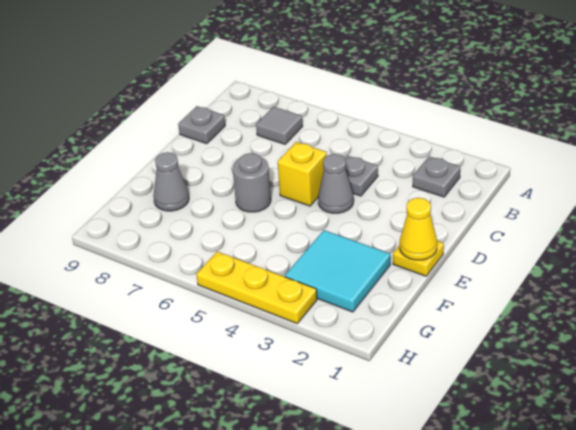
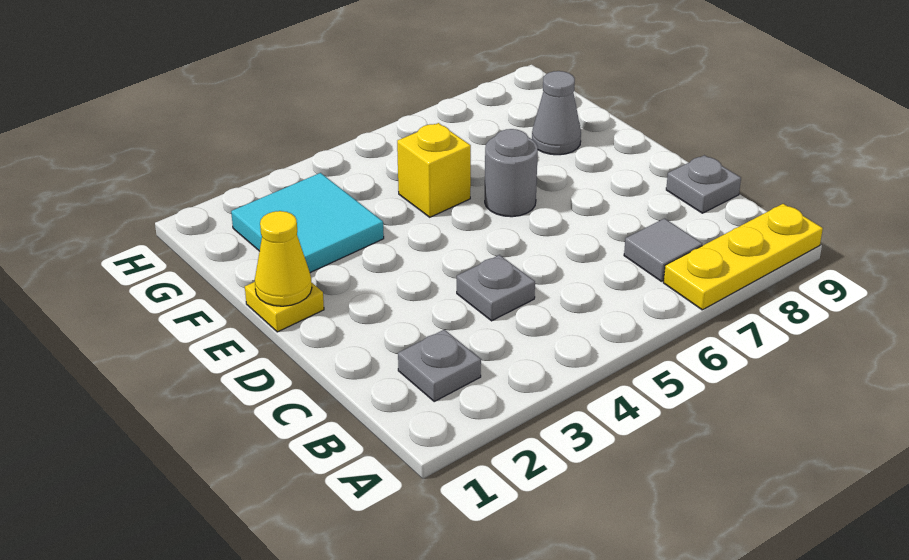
grey cone D4 level 1 -> none
yellow brick D5 level 1 -> yellow brick F5 level 1
yellow plate H3:H5 level 1 -> yellow plate A7:A9 level 1

